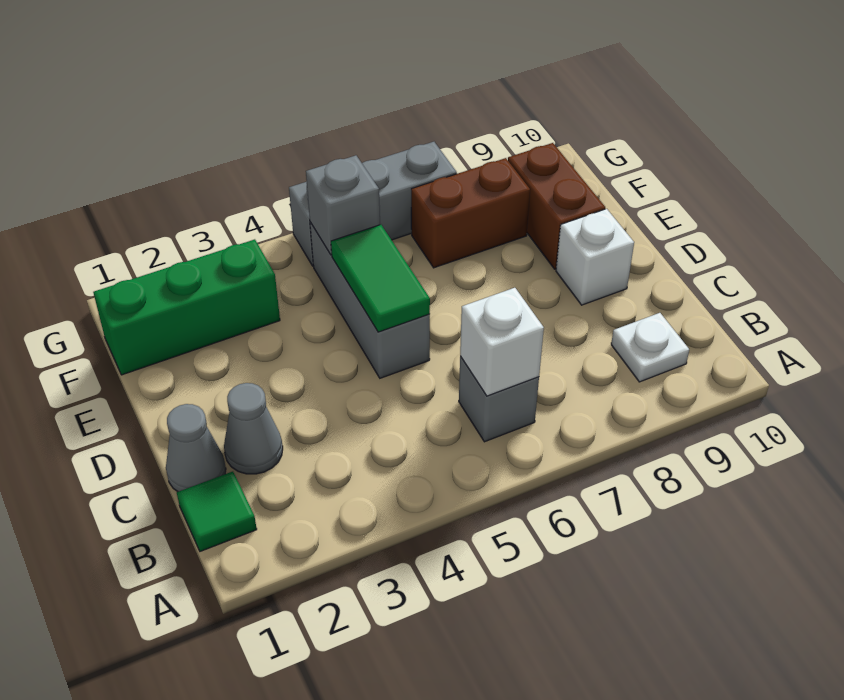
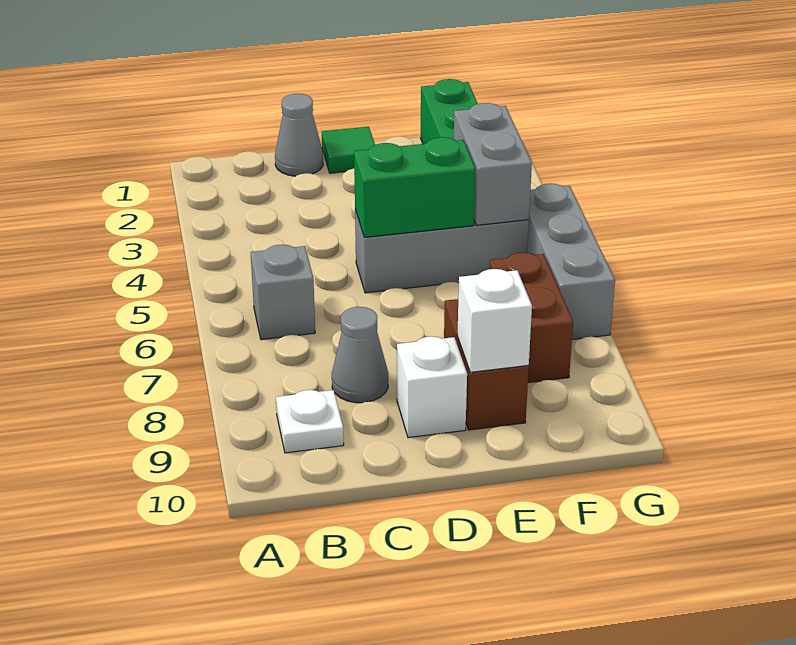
green tile B1 level 1 -> green tile D1 level 1
white brick B6 level 2 -> white brick E9 level 2
grey cone C2 level 1 -> grey cone C8 level 1
green tile D5:E5 level 2 -> green brick D5:E5 level 2
brown brick E9:F9 level 1 -> brown brick E8:E9 level 1
grey brick F5 level 2 -> grey brick F4:F5 level 2

